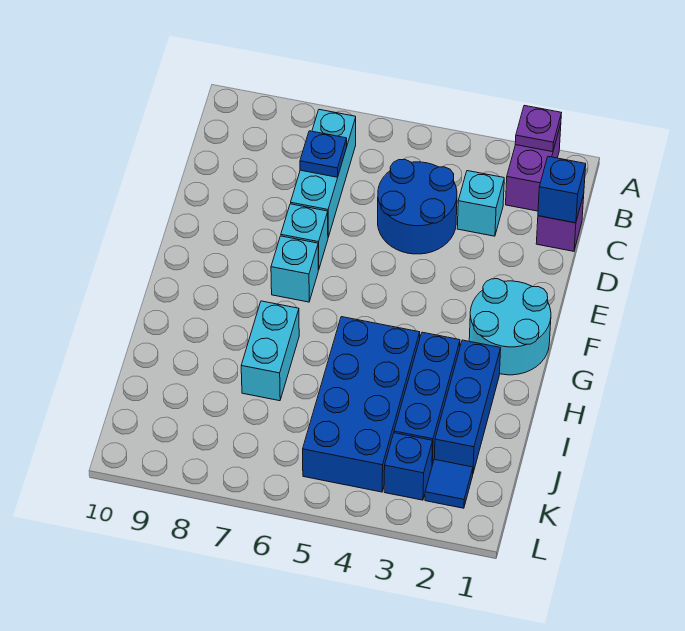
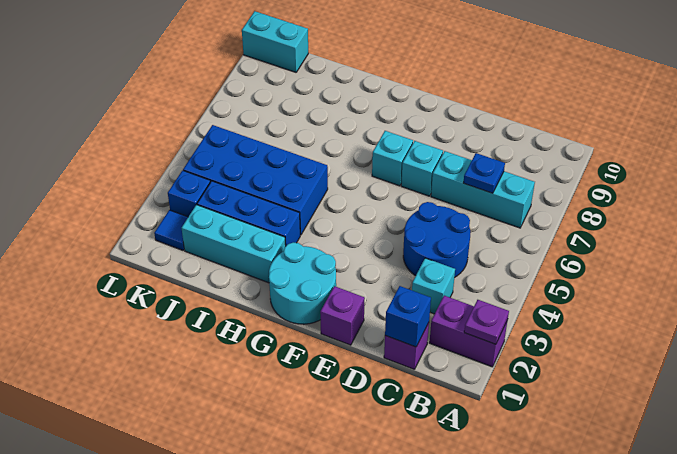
none -> purple brick E1 level 1
blue brick H2:J2 level 1 -> cyan brick H2:J2 level 1
cyan brick H7:I7 level 1 -> cyan brick K10:L10 level 1

